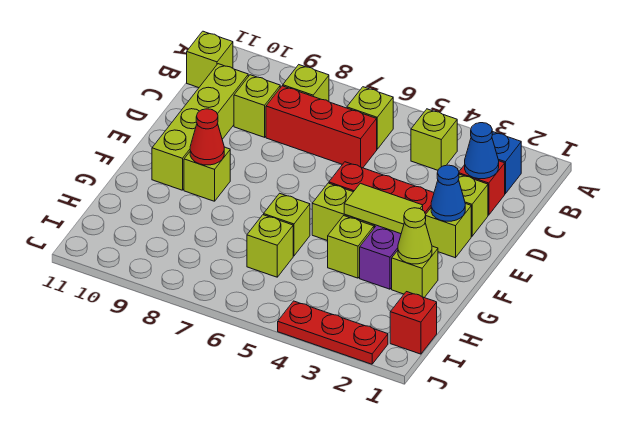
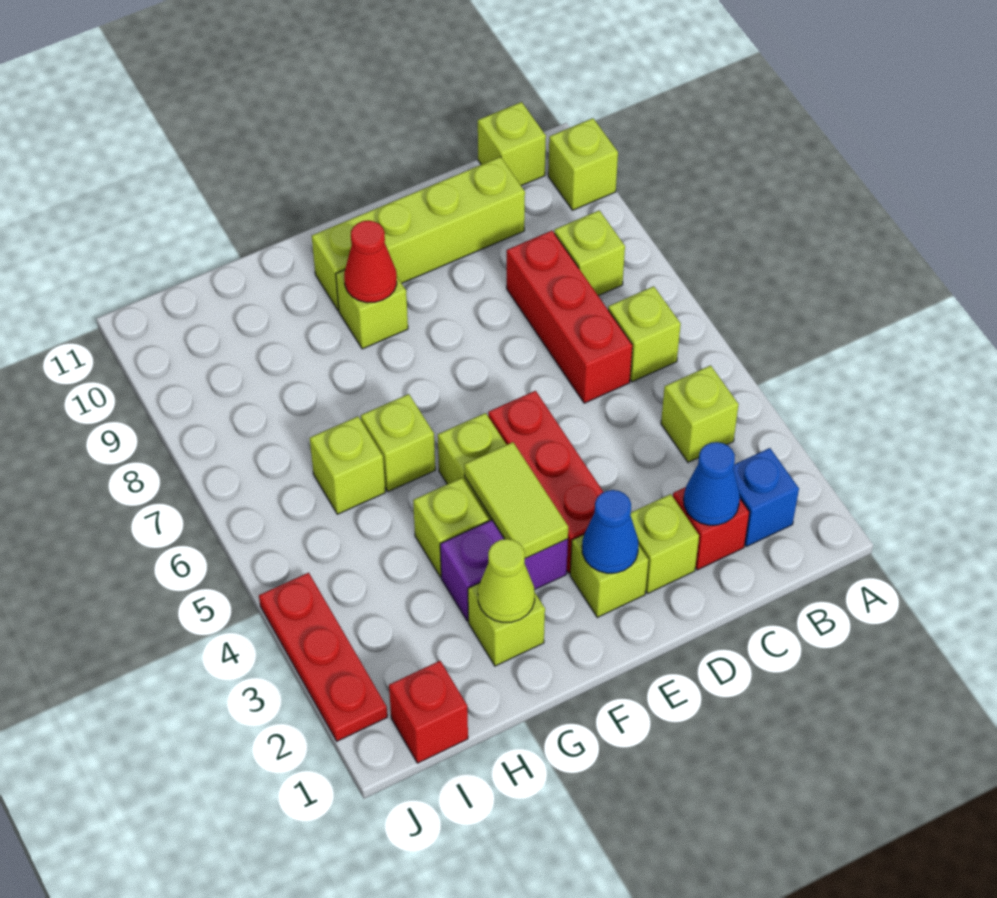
lime brick C9 level 1 -> lime brick A10 level 1

